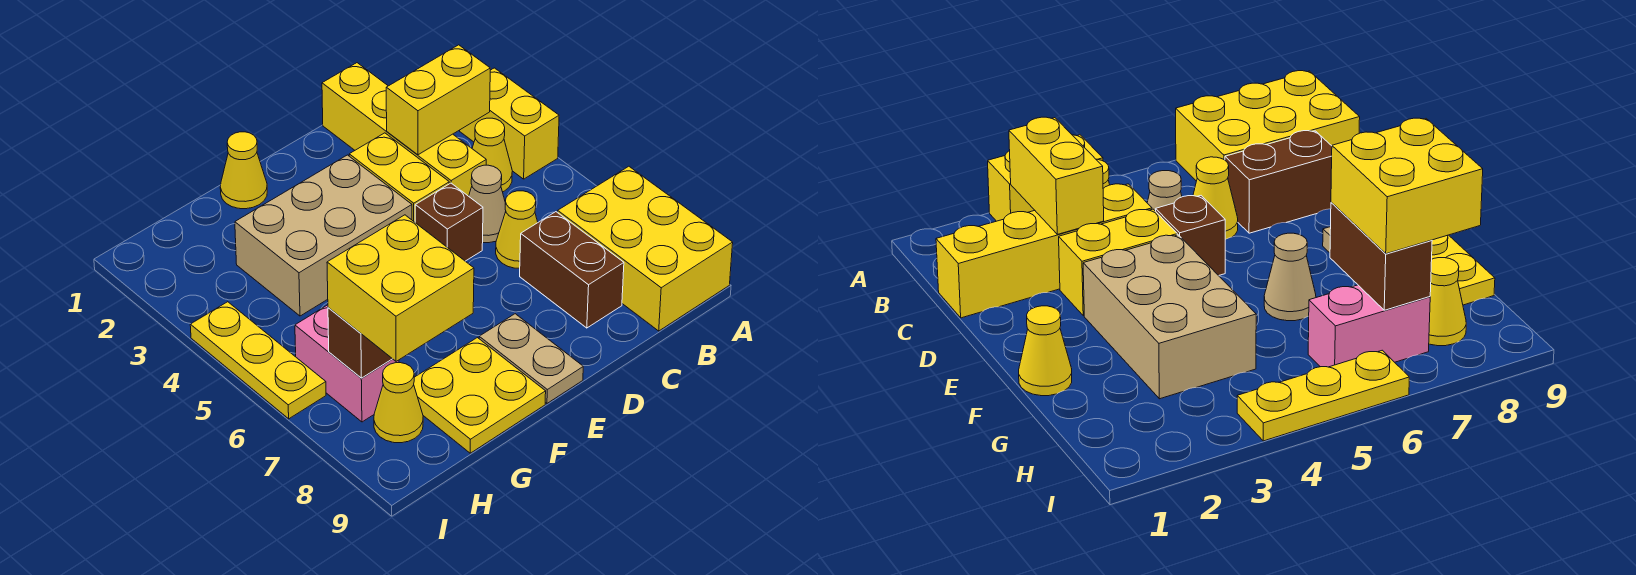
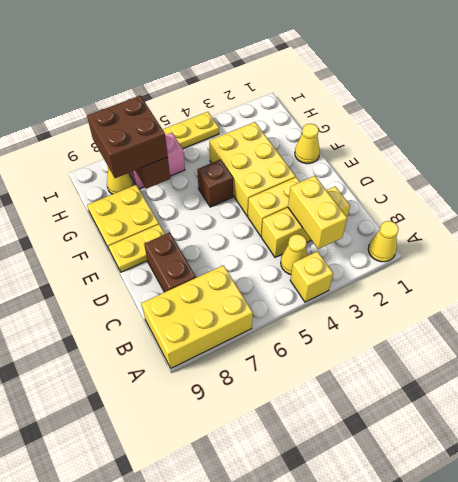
yellow brick A3:A4 level 1 -> yellow brick A4 level 1
yellow brick C1:C4 level 1 -> yellow brick C2:C4 level 1
tan cone C5 level 1 -> none
yellow cone C6 level 1 -> yellow cone A1 level 1
brown brick C7:C8 level 1 -> brown brick C8:D8 level 1
brown brick D5 level 1 -> brown brick F5 level 1
tan brick E3:G4 level 1 -> yellow brick E3:G4 level 1
tan plate E8:E9 level 1 -> yellow plate E8:E9 level 1
tan cone F6 level 1 -> none
yellow brick G7:H8 level 3 -> brown brick G7:H8 level 3

